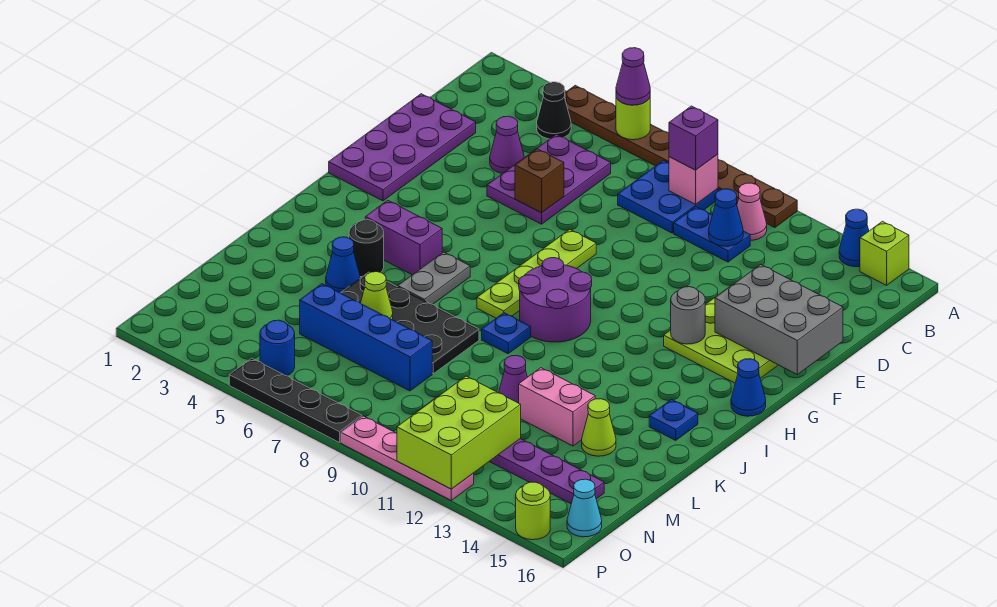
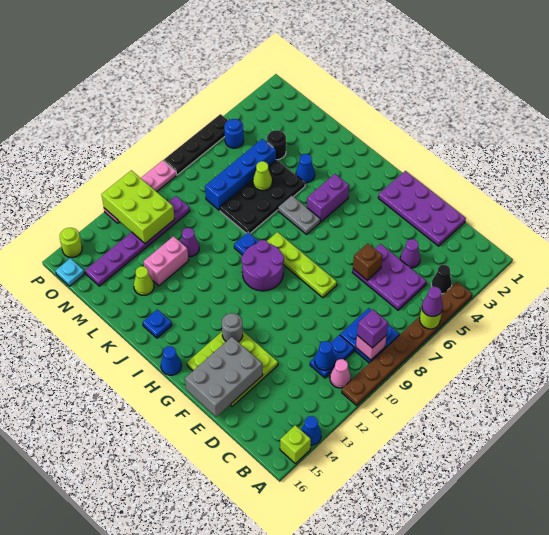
black round brick J4 level 1 -> black round brick M4 level 1
cyan cone O16 level 1 -> cyan plate O16 level 1

